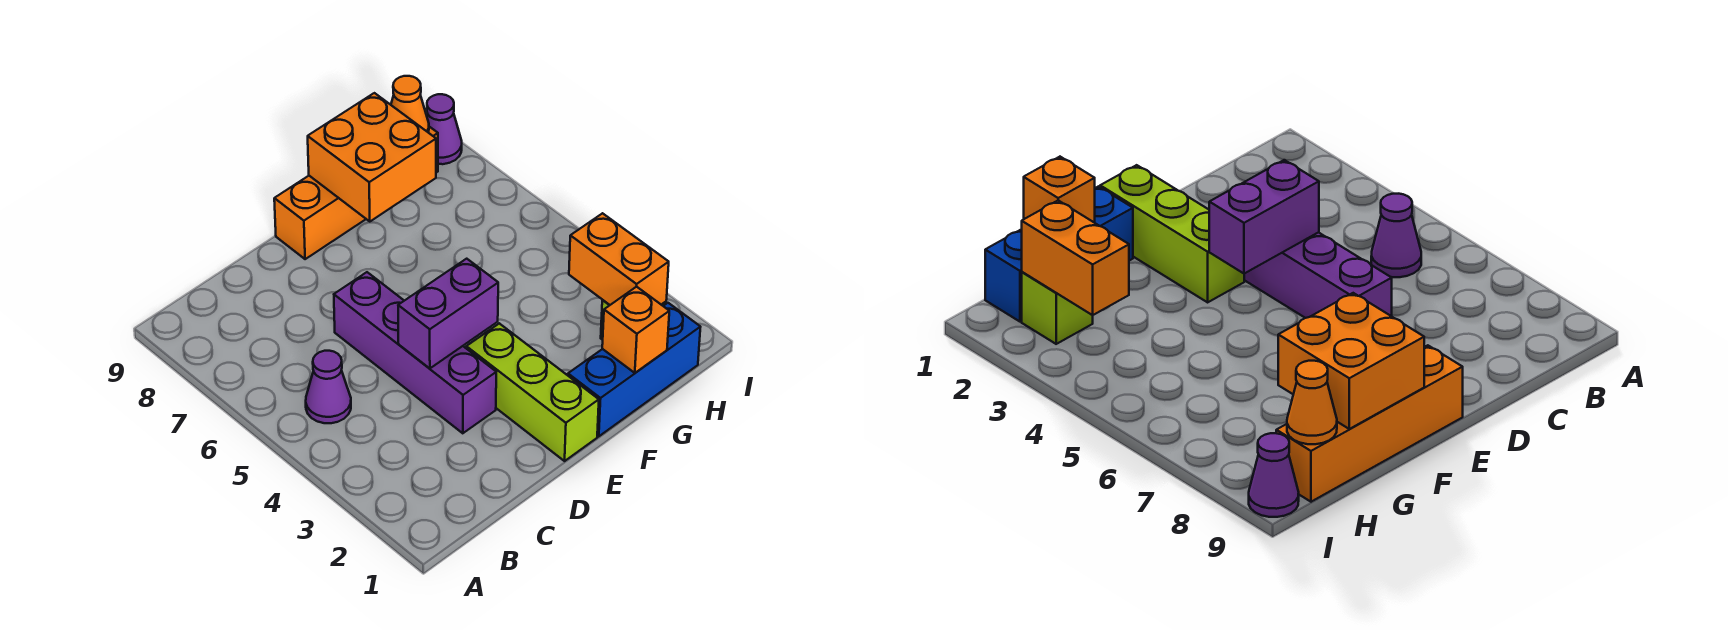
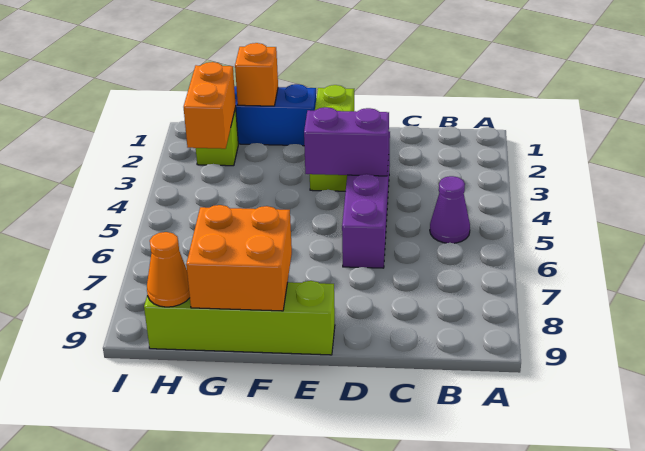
orange brick E9:H9 level 1 -> lime brick E9:H9 level 1
purple cone I9 level 1 -> none

